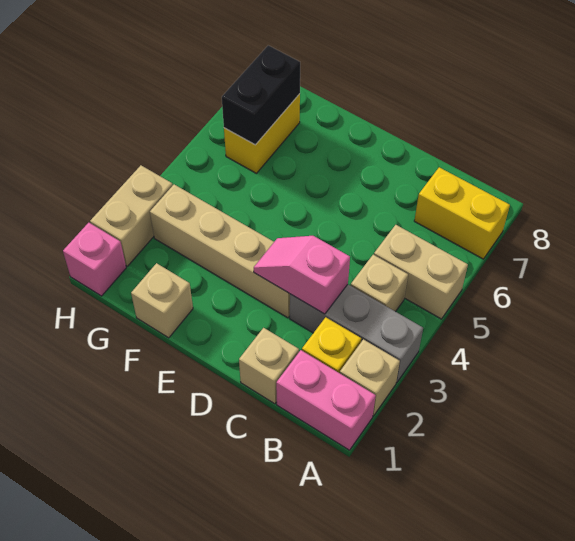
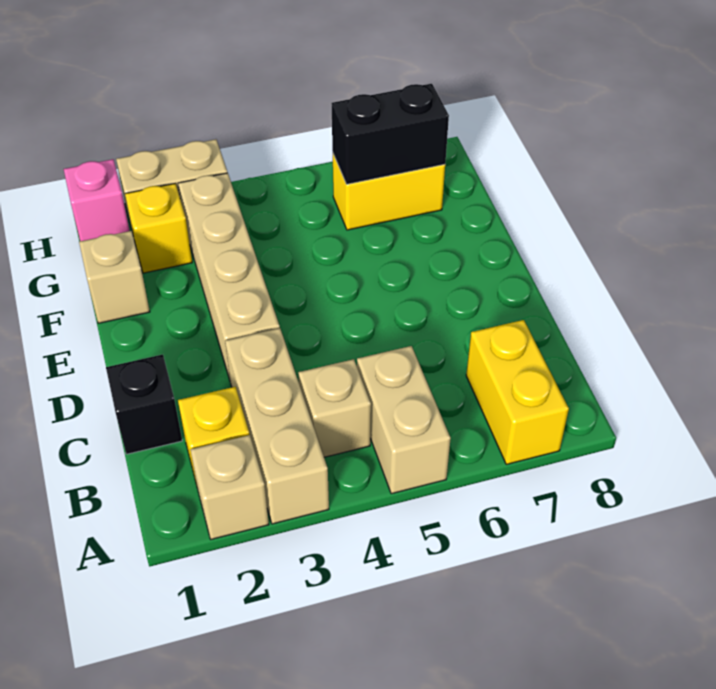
pink brick A1:B1 level 1 -> none
grey brick A3:C3 level 1 -> tan brick A3:C3 level 1
tan brick C1 level 1 -> black brick C1 level 1
pink slope C3:D3 level 2 top C -> none
none -> yellow brick G2 level 1

